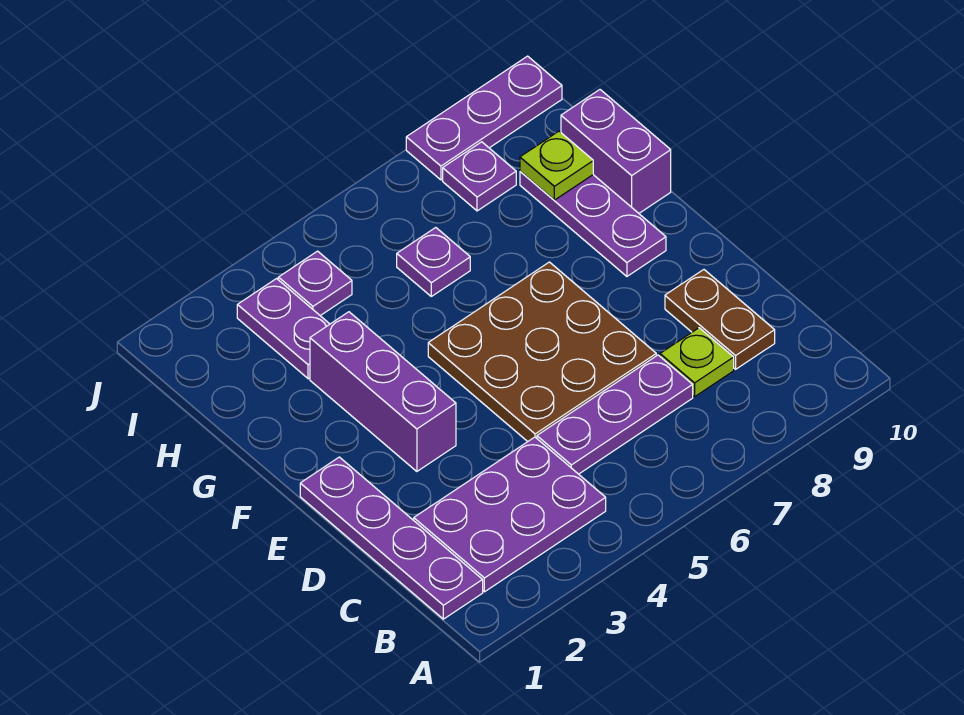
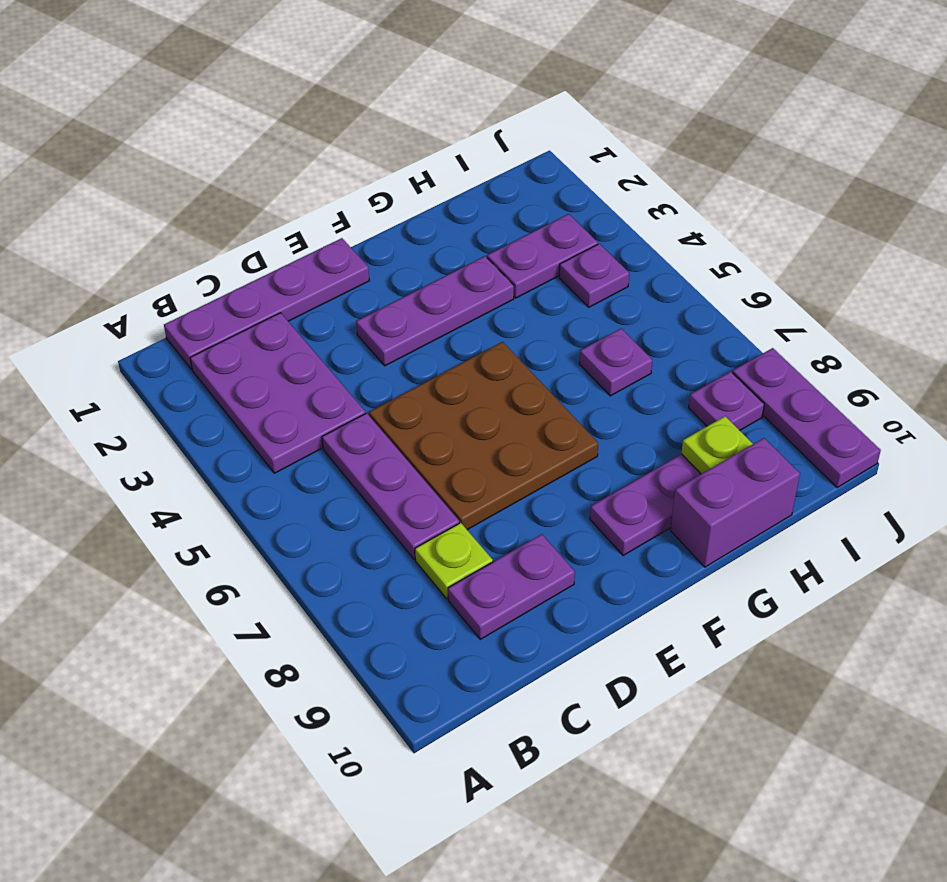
brown plate C9:D9 level 1 -> purple plate C9:D9 level 1
purple brick E3:G3 level 1 -> purple plate E3:G3 level 1

